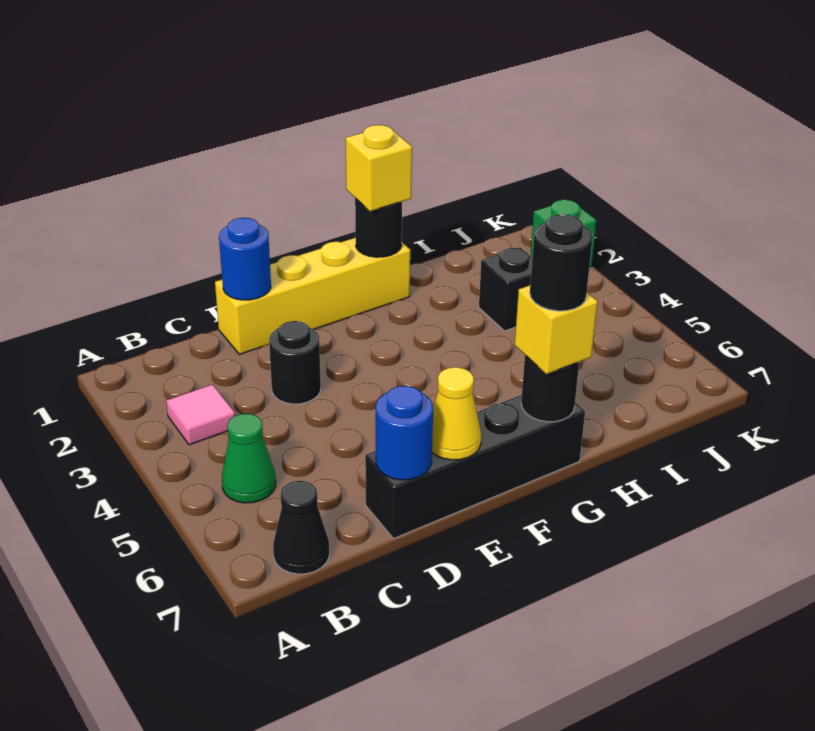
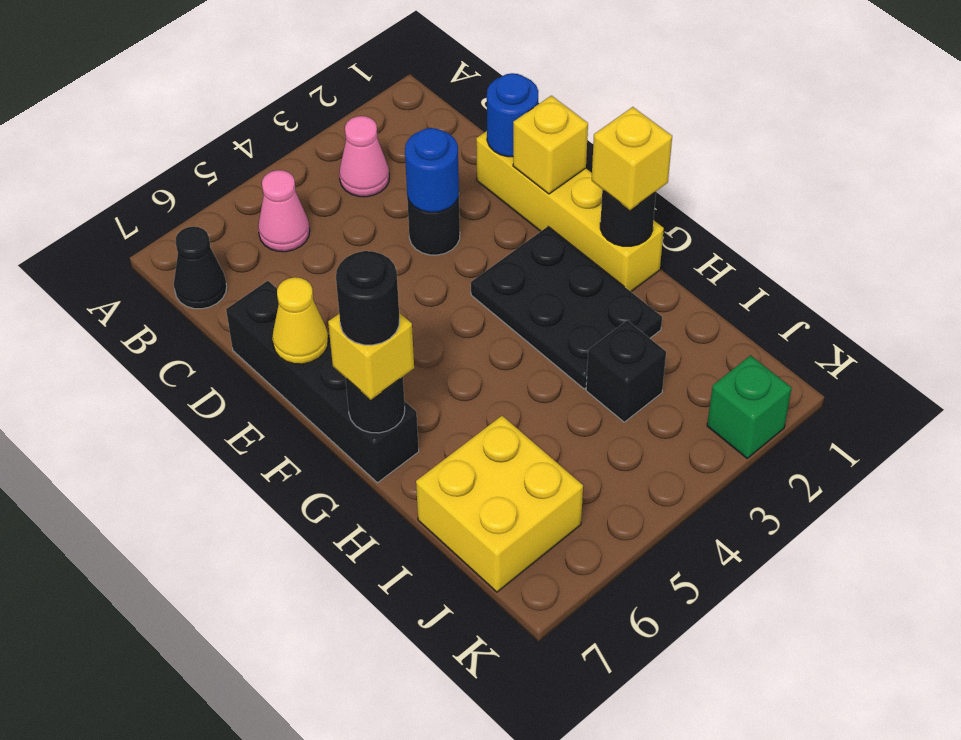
pink tile B3 level 1 -> pink cone B3 level 1
green cone B5 level 1 -> pink cone B5 level 1
blue round brick D7 level 2 -> blue round brick D3 level 2
none -> yellow brick E1 level 2
none -> black plate F2:H3 level 1
none -> yellow brick I6:J7 level 1

